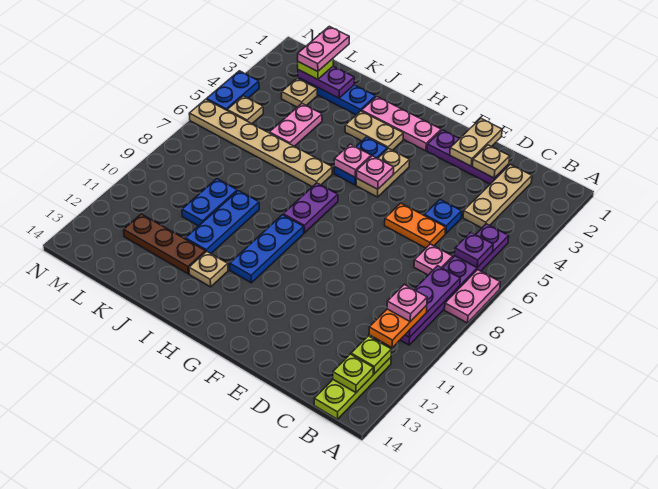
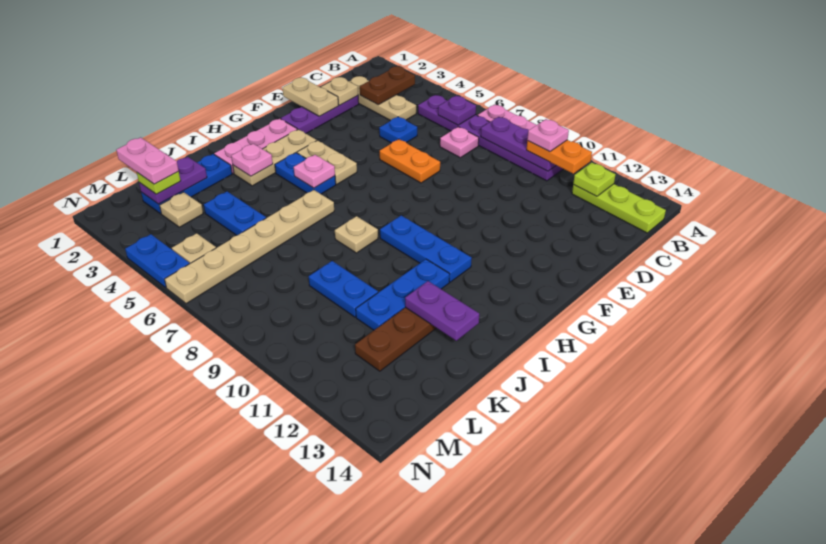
none -> brown plate B3:C3 level 2
lime plate B13 level 2 -> none
orange plate D6:E6 level 1 -> orange plate E6:E7 level 1
pink plate G5 level 2 -> pink plate I3 level 2
tan plate H3:I3 level 1 -> tan plate G3:I3 level 1
purple plate H7:H8 level 1 -> purple plate J12:J13 level 2
tan plate I12 level 1 -> tan plate I8 level 1
blue plate J9:J11 level 1 -> blue plate I11:K11 level 1
pink plate K4:K5 level 1 -> blue plate K4:K5 level 1

